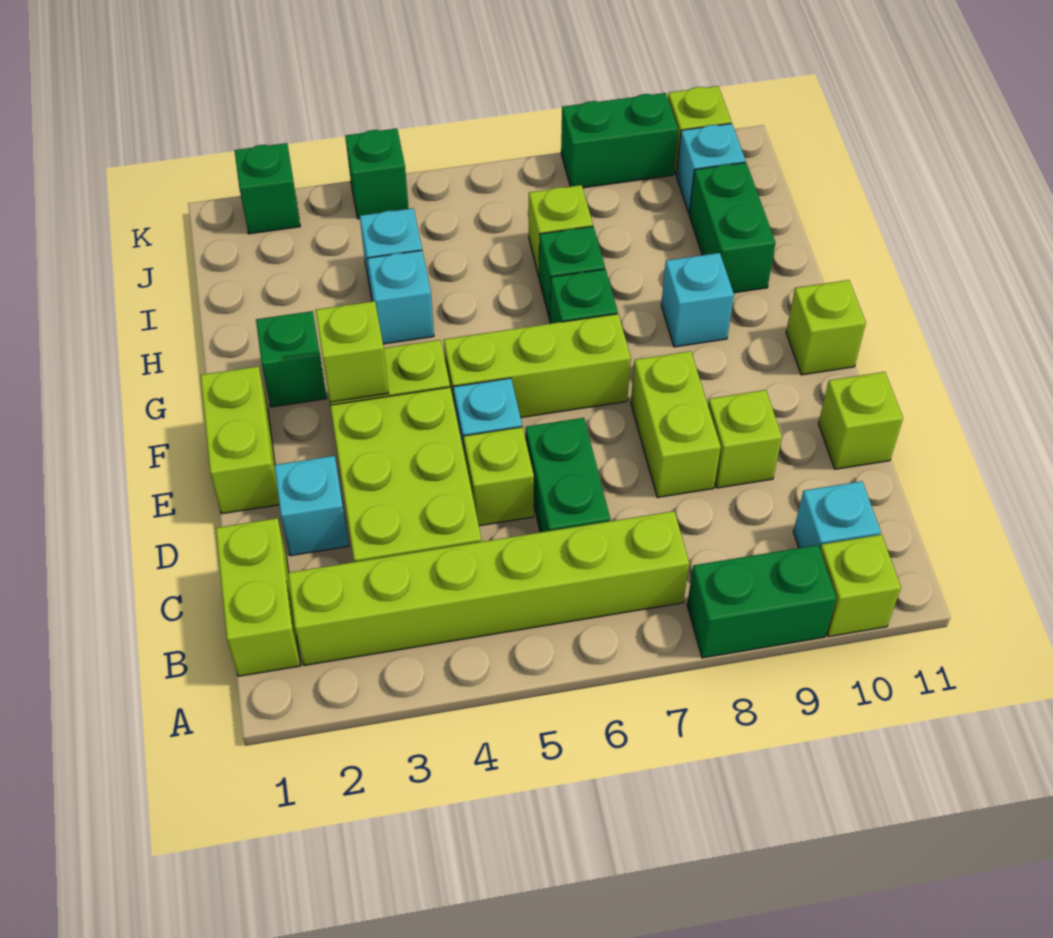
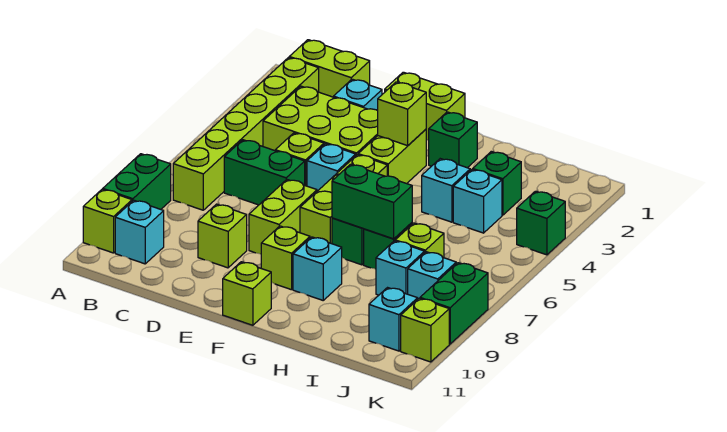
lime brick D8:E8 level 1 -> lime brick E7:E8 level 1
lime brick D11 level 1 -> lime brick F9 level 1
green brick H10:I10 level 1 -> green brick G7:H7 level 2
none -> cyan brick I8 level 1
none -> cyan brick J8 level 1
green brick K2 level 1 -> green brick I3 level 1

